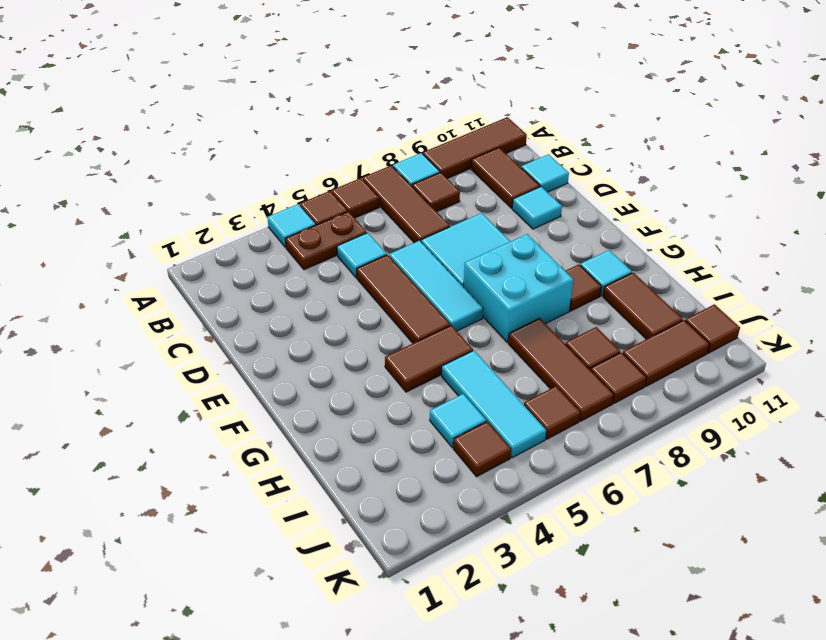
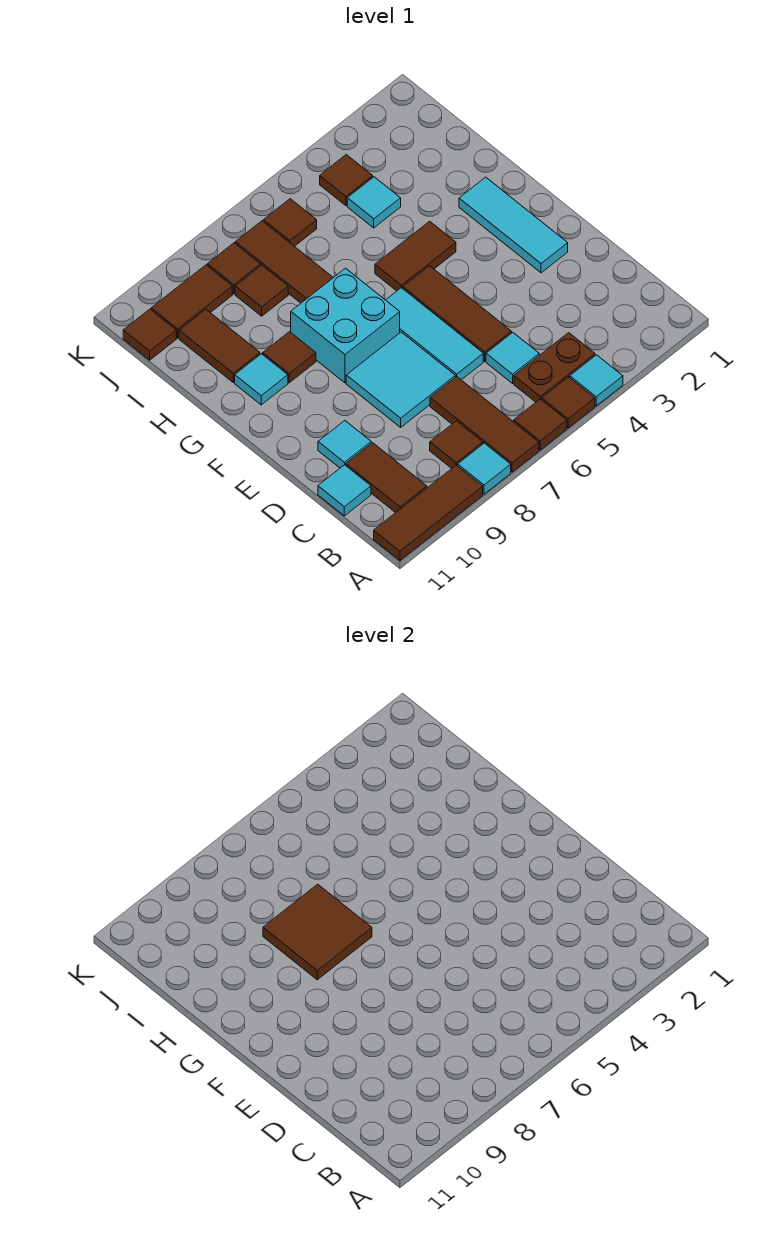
none -> brown tile G7:H8 level 2
cyan tile H5:J5 level 1 -> cyan tile E2:G2 level 1

